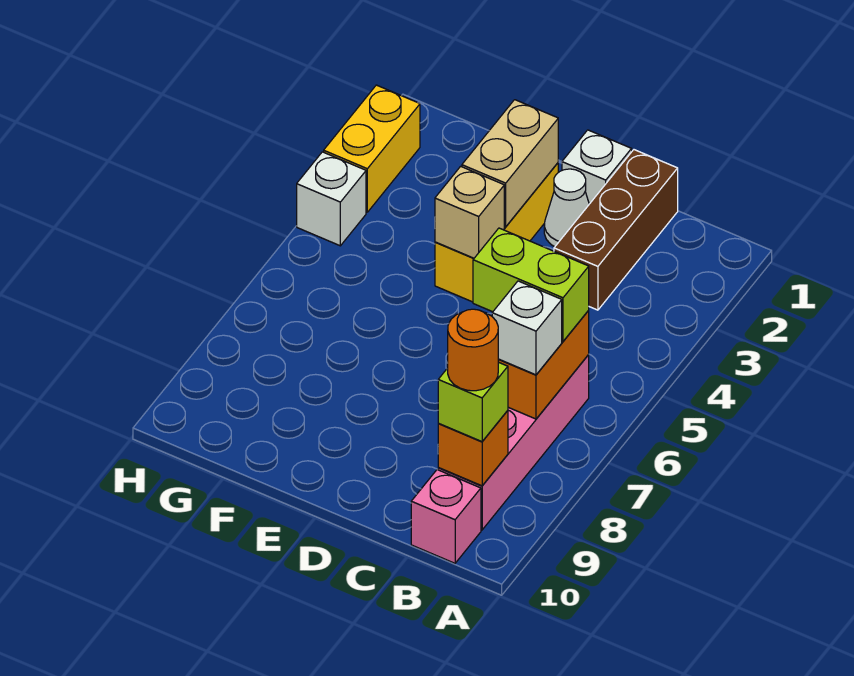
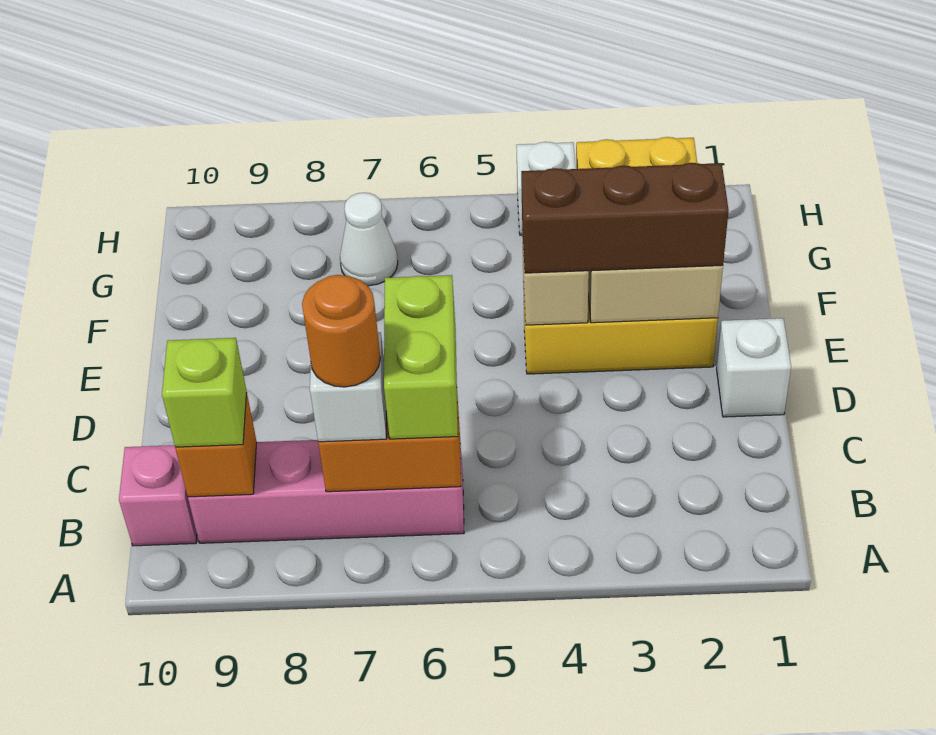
orange round brick B9 level 4 -> orange round brick B7 level 4
brown brick C1:C3 level 1 -> brown brick E2:E4 level 3
white cone D2 level 1 -> white cone G7 level 1

